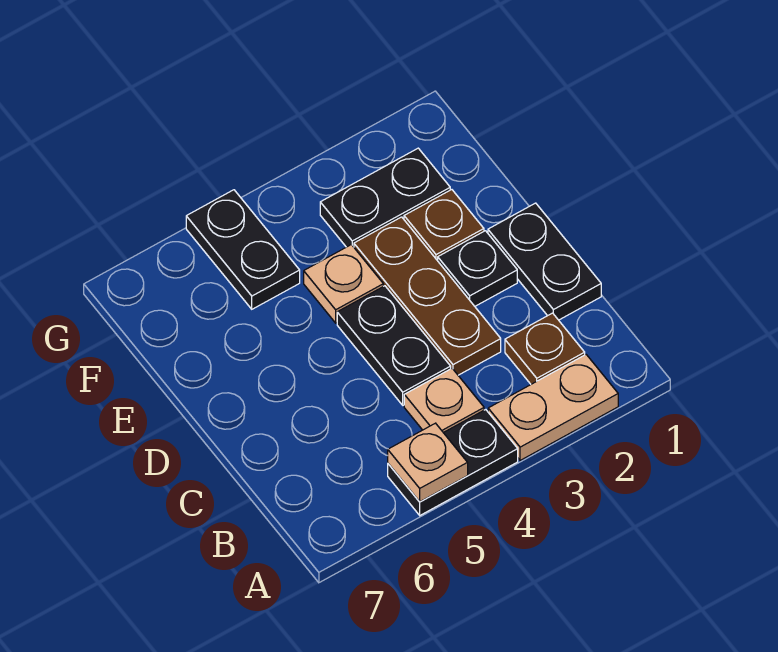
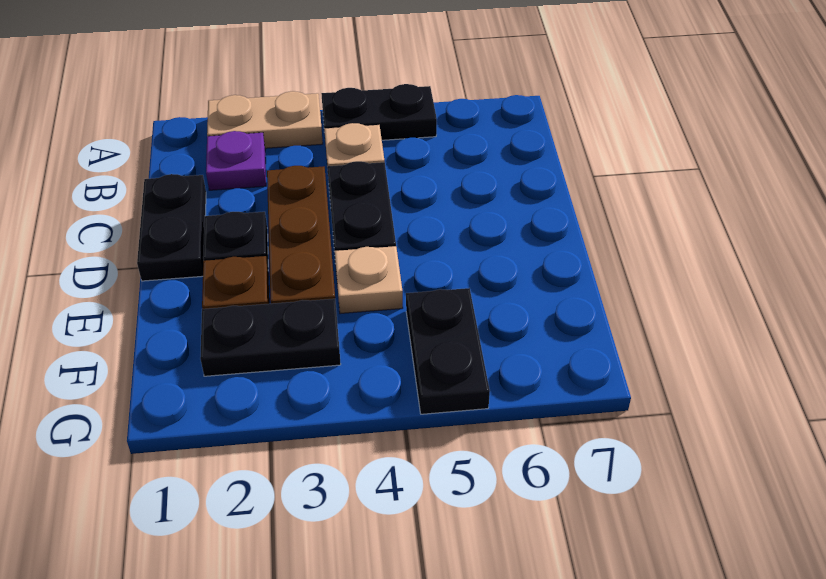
tan plate A5 level 2 -> none
brown plate B2 level 1 -> purple plate B2 level 1

